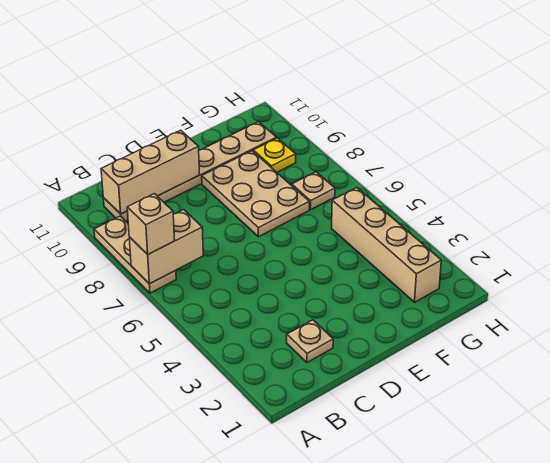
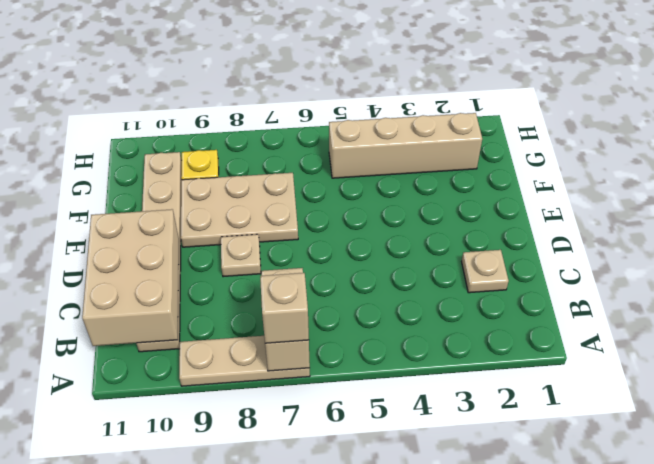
tan brick B10:D10 level 2 -> tan brick B10:D11 level 2
tan plate G7 level 1 -> tan plate D8 level 1

